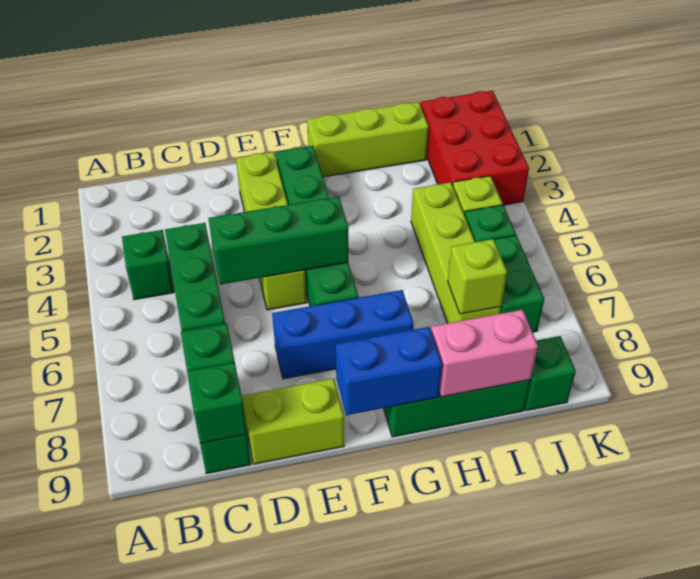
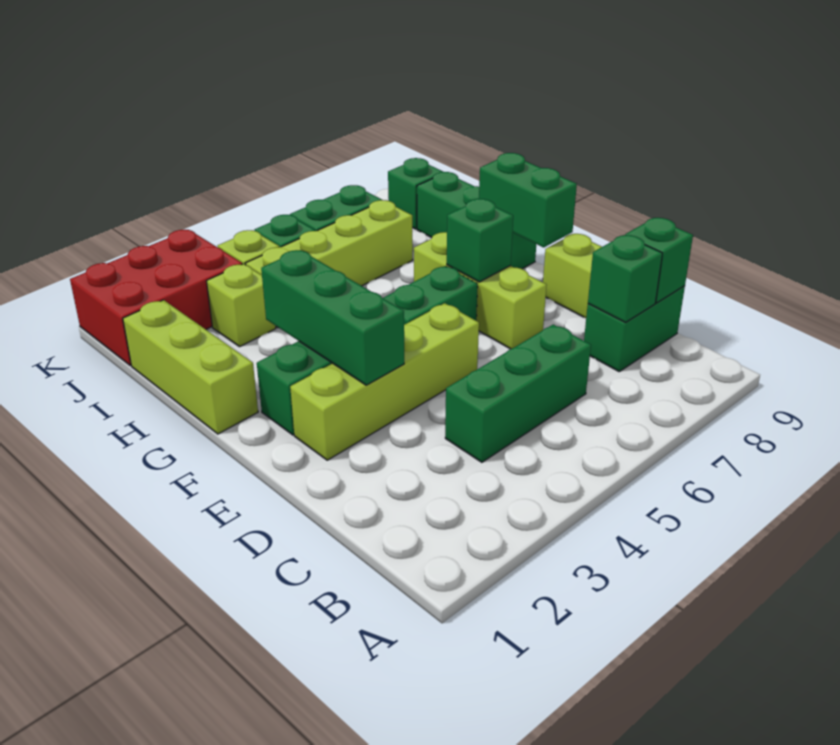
green brick B4 level 1 -> green brick F7 level 2
green brick D5:F5 level 2 -> green brick E3:G3 level 2
blue brick E7:G7 level 1 -> lime brick E7:G7 level 1
blue brick F9:G9 level 2 -> green brick F9:G9 level 2
pink brick H9:I9 level 2 -> none
lime brick I7 level 2 -> lime brick I3 level 1

